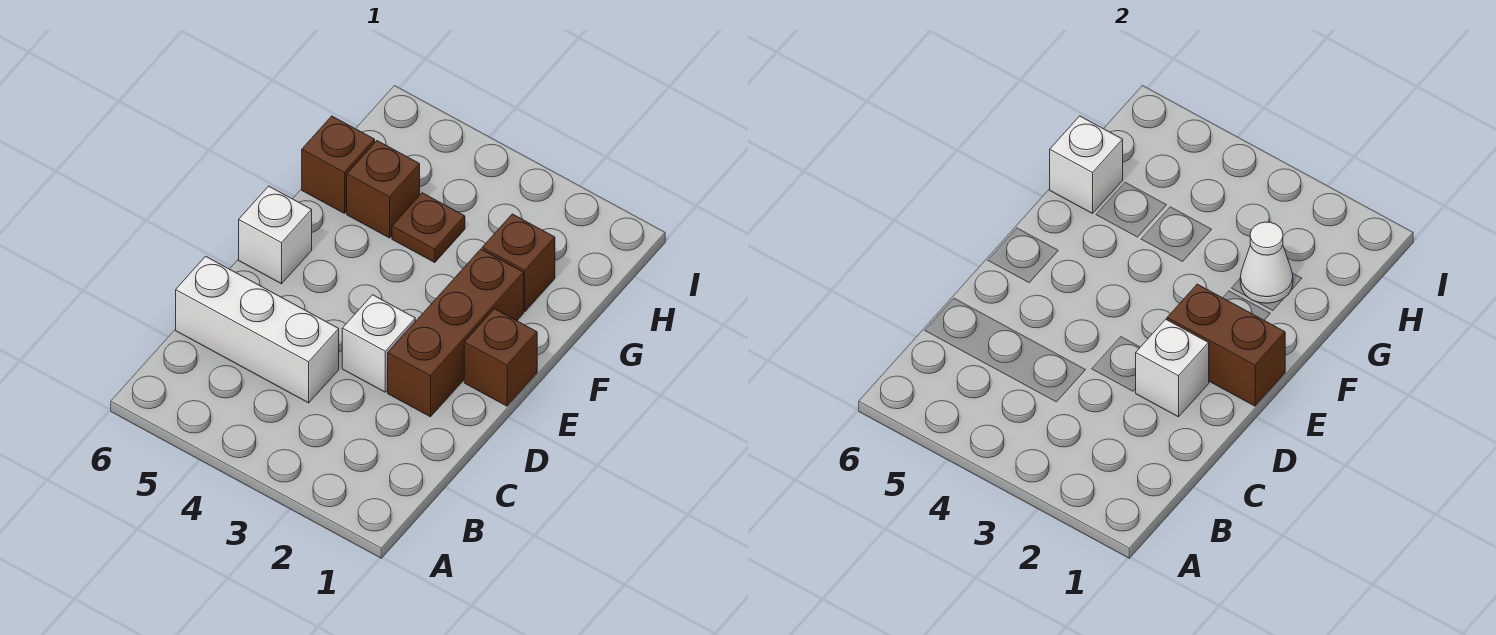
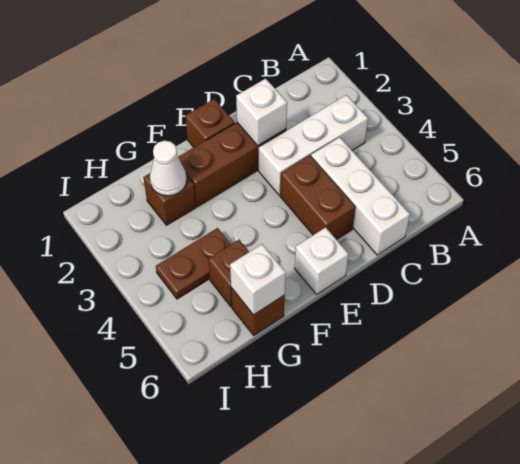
white brick D3 level 1 -> white brick B3:D3 level 1
brown brick E1:E2 level 2 -> brown brick D4:D5 level 1
brown plate G4 level 1 -> brown plate G4:H4 level 1

